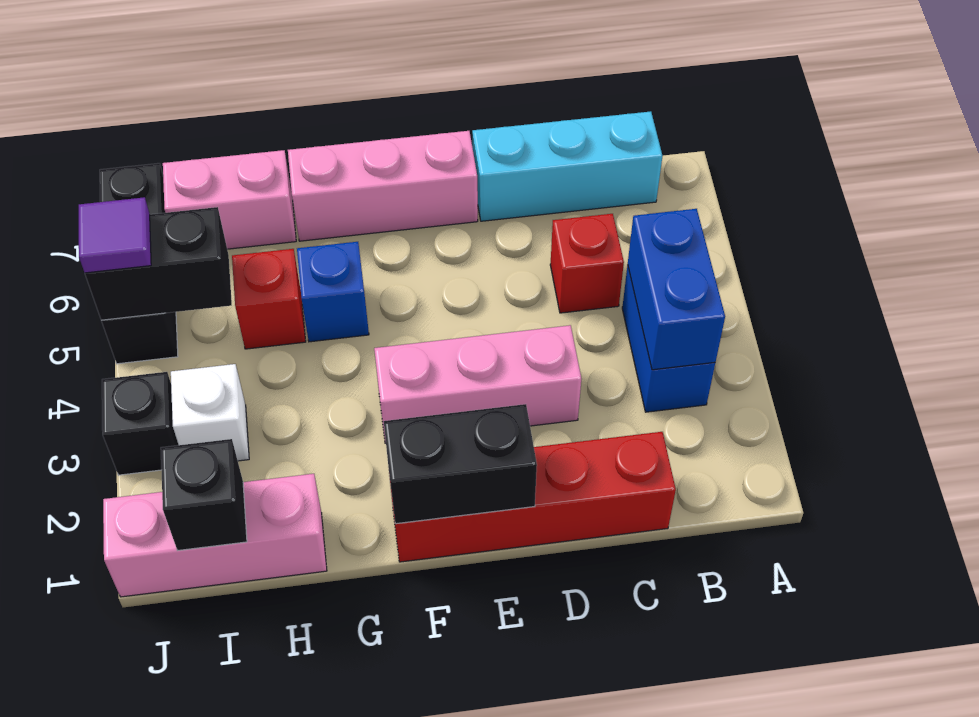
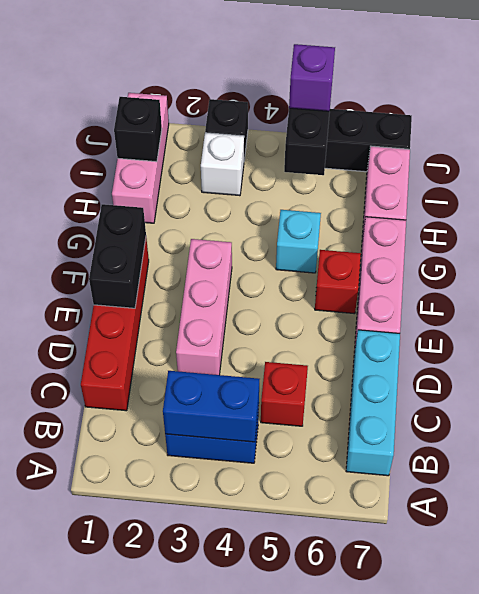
blue brick G5 level 1 -> cyan brick G5 level 1
red brick H5 level 1 -> red brick F6 level 1
purple tile J5 level 3 -> purple brick J5 level 3

